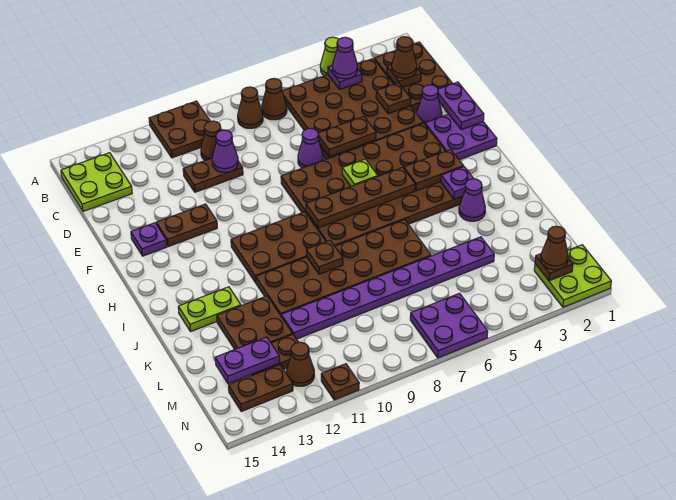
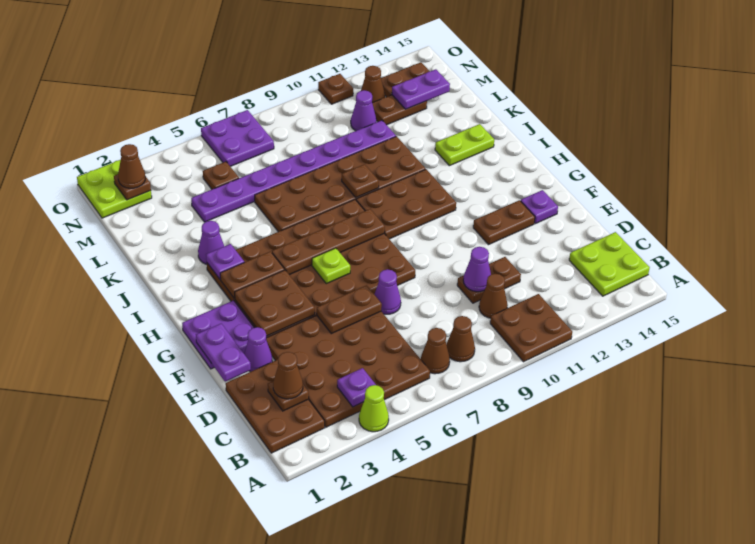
purple cone B4 level 3 -> purple cone M11 level 1
brown plate D3 level 2 -> brown plate M5 level 1
brown plate K12:L13 level 1 -> brown plate F3:G4 level 2

